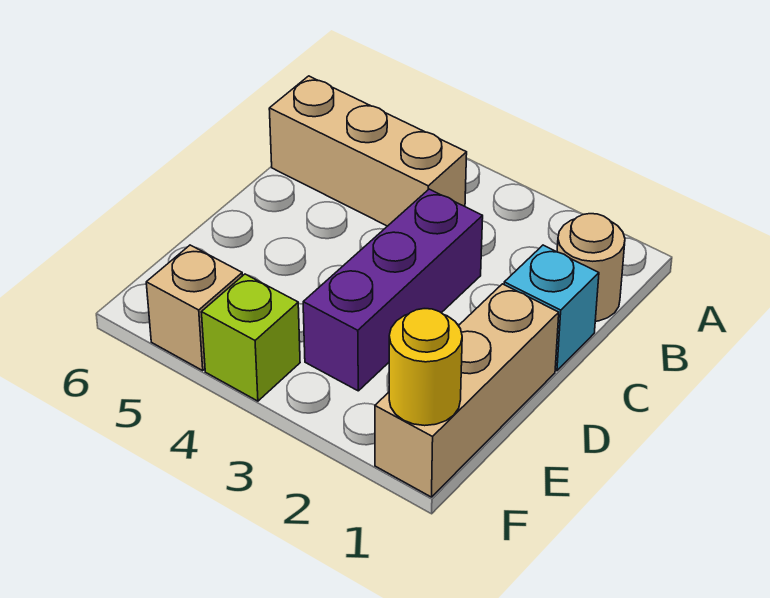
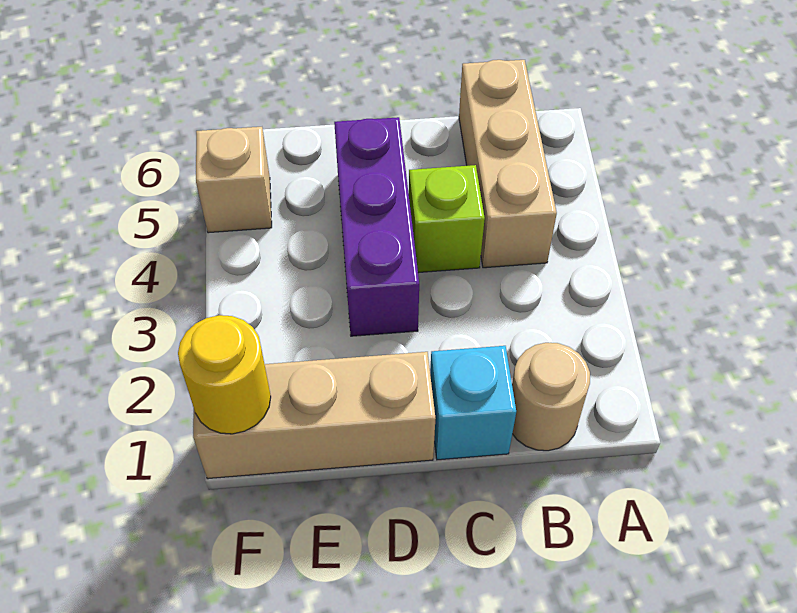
purple brick C3:E3 level 1 -> purple brick D3:D5 level 1
lime brick F4 level 1 -> lime brick C4 level 1

